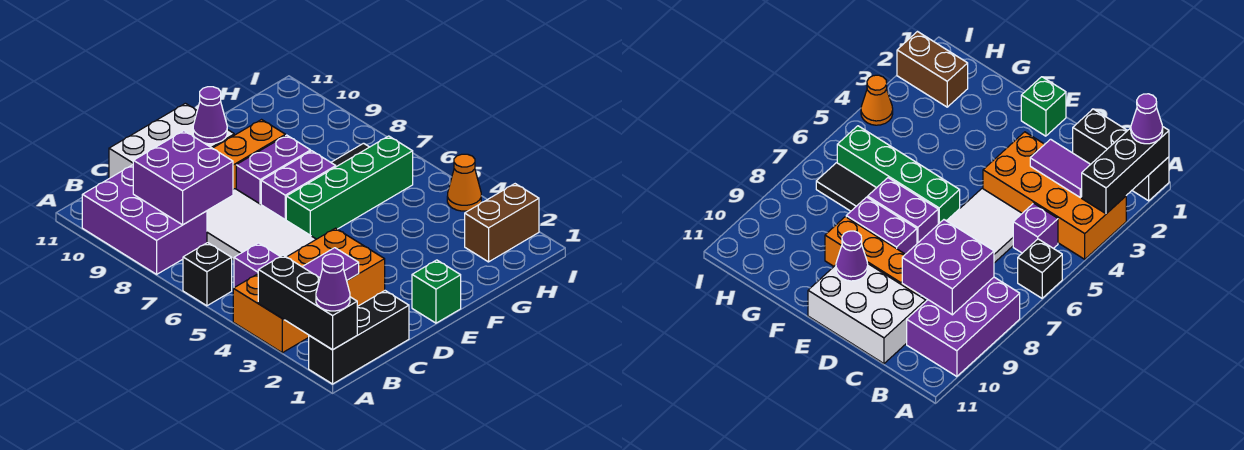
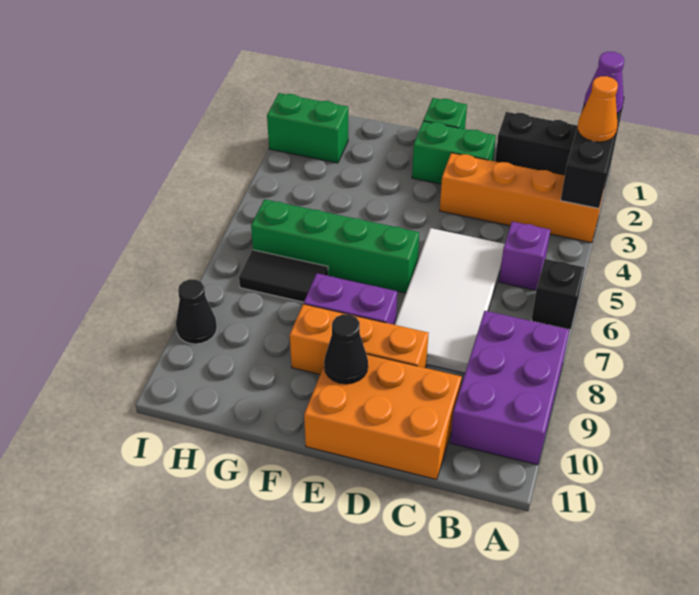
orange brick A3:D4 level 1 -> orange brick A3:D3 level 1
purple tile B3:C3 level 2 -> none
purple brick B8:C9 level 2 -> none
white brick C10:E11 level 1 -> orange brick C10:E11 level 1
none -> green brick D2:E2 level 1
purple brick E7:F7 level 1 -> none
purple cone E10 level 2 -> black cone E10 level 2
brown brick H2:I2 level 1 -> green brick H2:I2 level 1
orange cone I4 level 1 -> orange cone A2 level 3
none -> black cone I9 level 1

